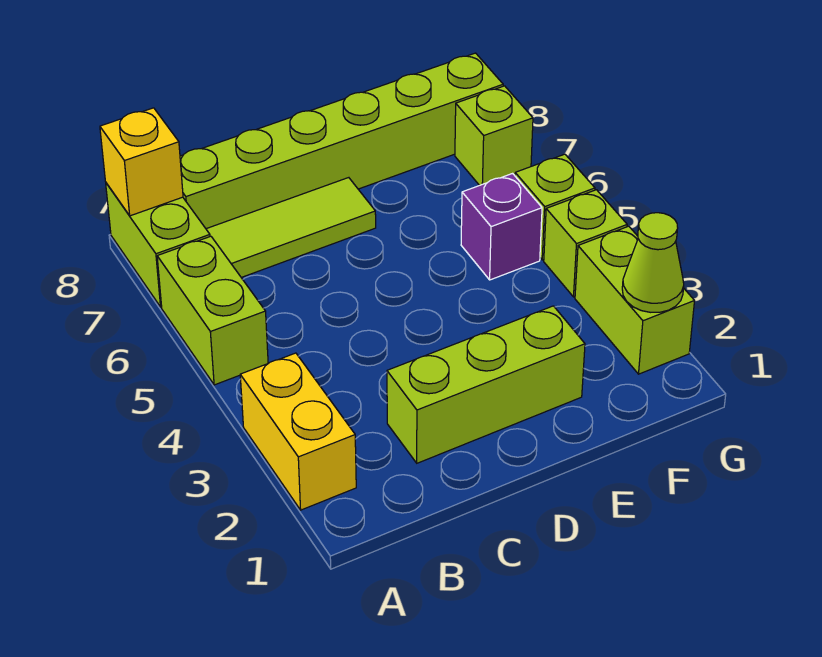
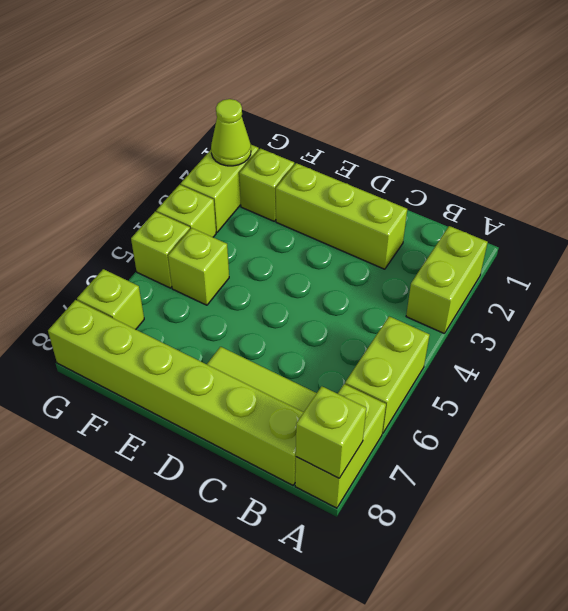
yellow brick A2:A3 level 1 -> lime brick A2:A3 level 1
yellow brick A8 level 2 -> lime brick A8 level 2
none -> lime brick F2 level 1
purple brick F5 level 1 -> lime brick F5 level 1

